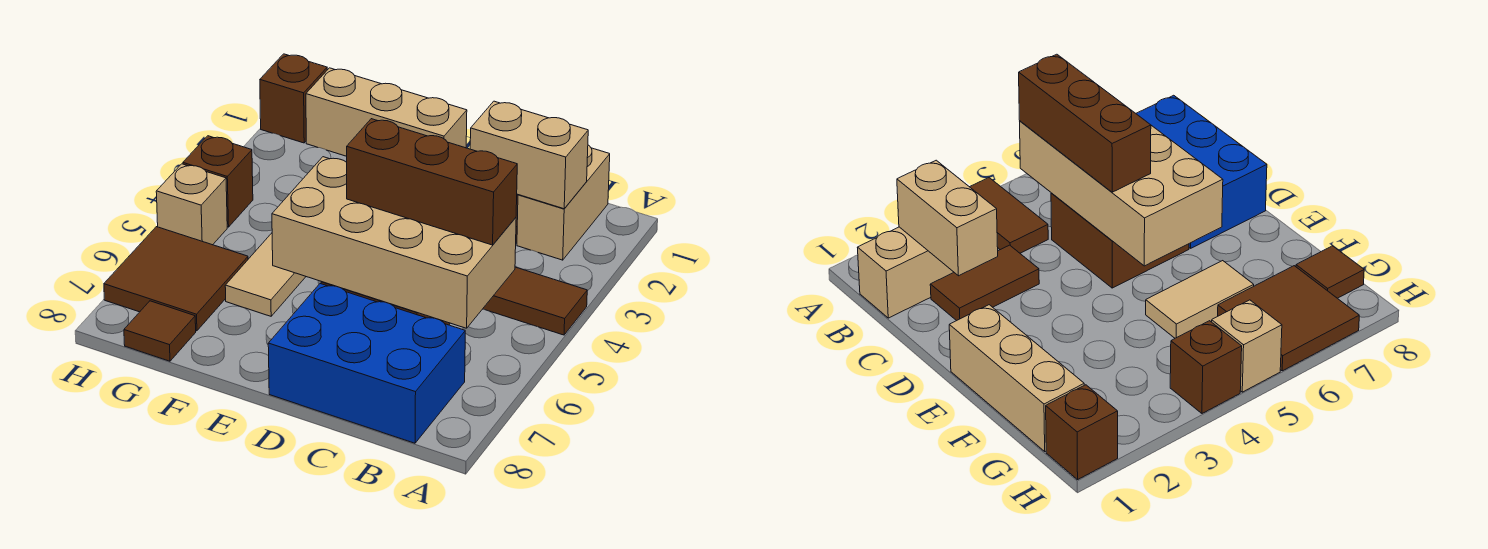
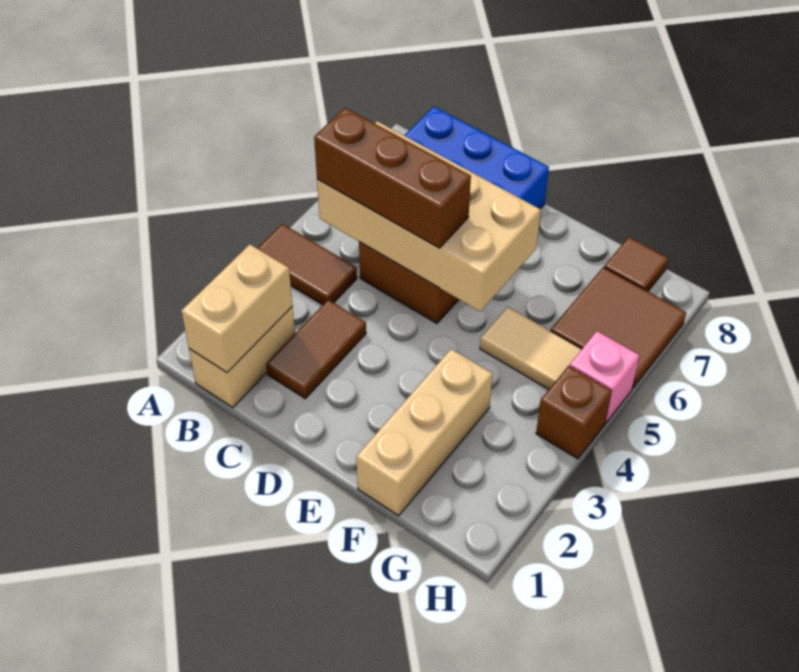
tan brick B2:C2 level 2 -> tan brick B1:B2 level 2
tan brick E1:G1 level 1 -> tan brick F1:F3 level 1
tan tile F5:F6 level 1 -> tan tile F5:G5 level 1
brown brick H1 level 1 -> none
tan brick H5 level 1 -> pink brick H5 level 1

